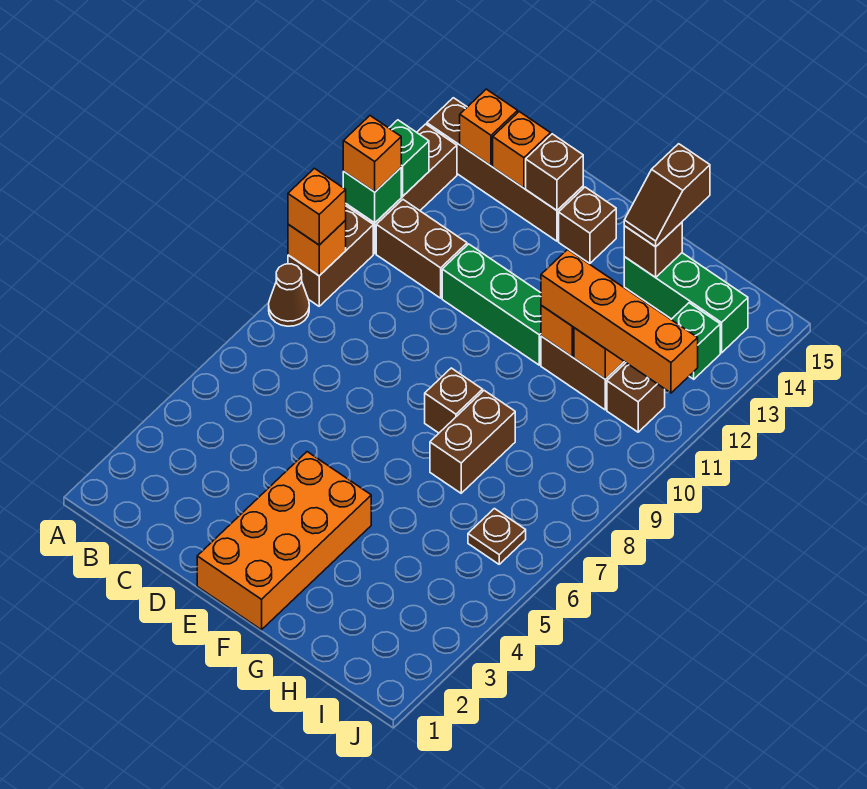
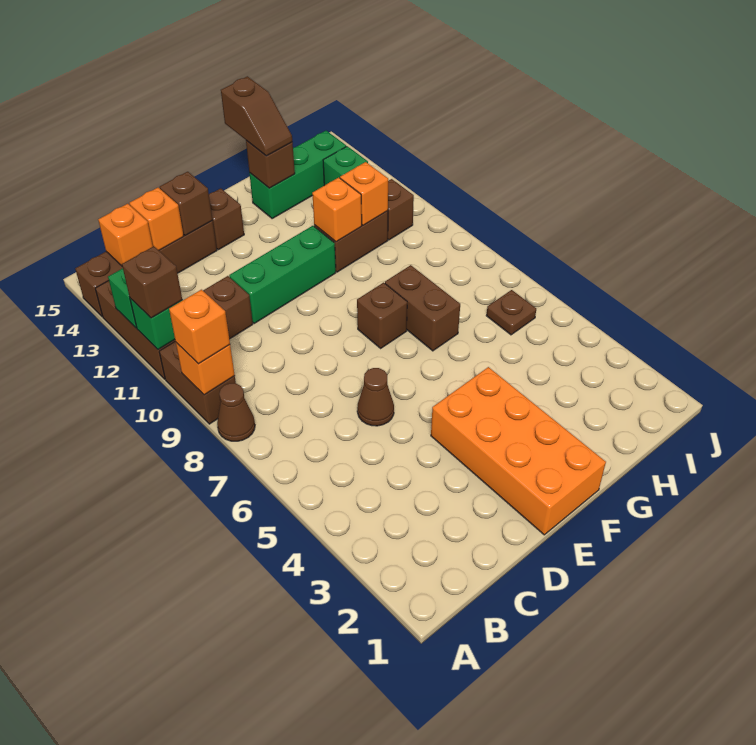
orange brick A11 level 3 -> brown brick A11 level 3
none -> brown cone D6 level 1
orange brick G11:J11 level 3 -> none

